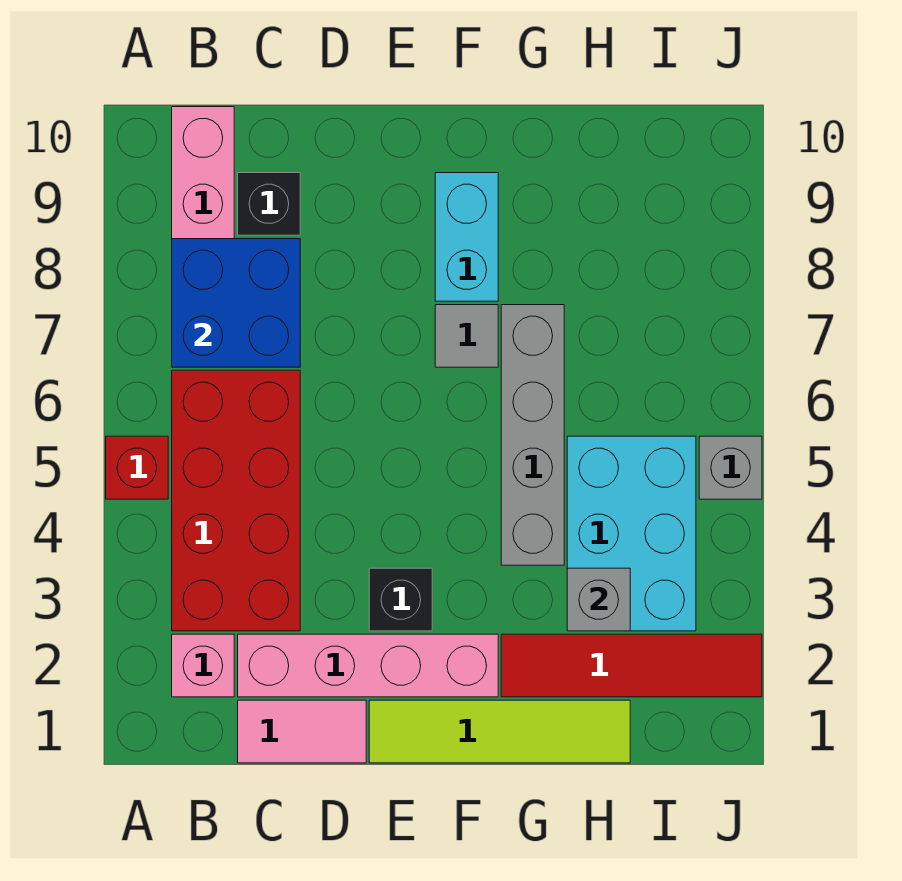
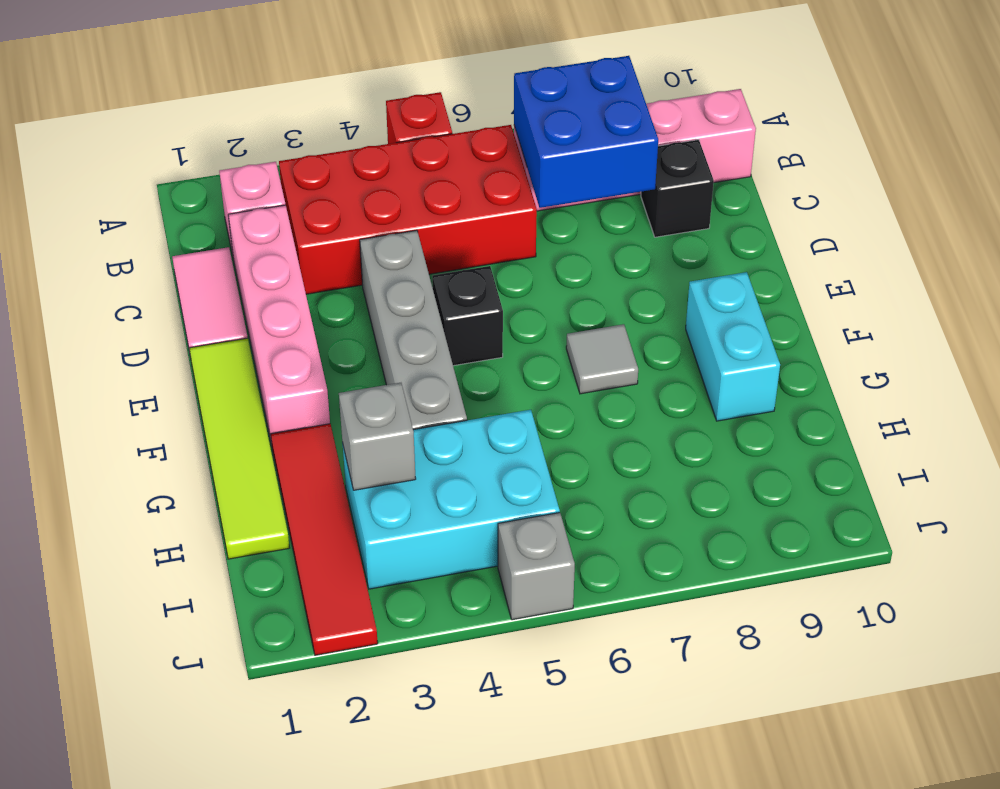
black brick E3 level 1 -> black brick E5 level 1
cyan brick F8:F9 level 1 -> cyan brick F9:G9 level 1
grey brick G4:G7 level 1 -> grey brick D4:G4 level 1

